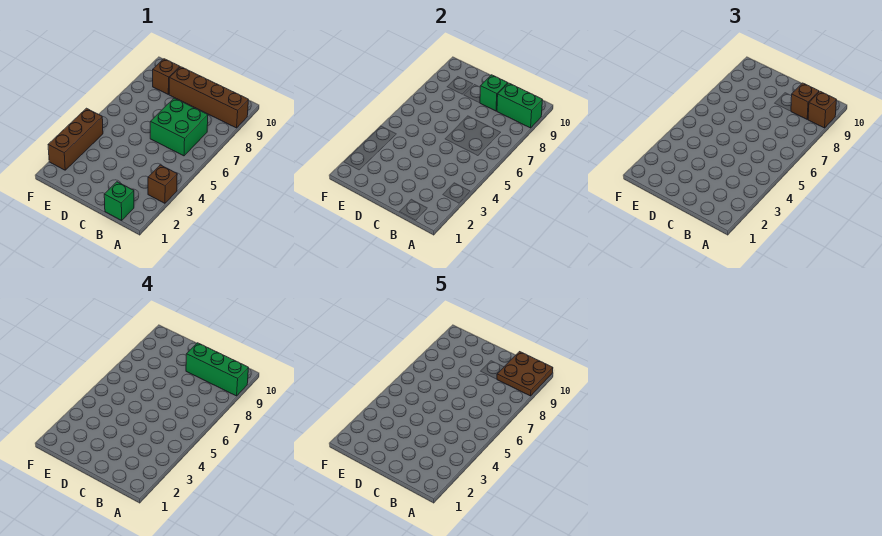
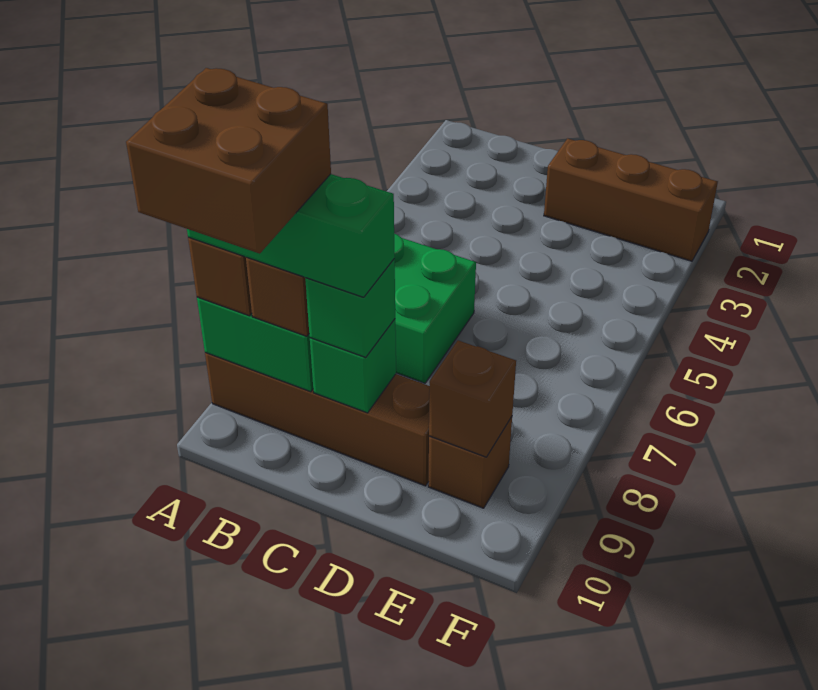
brown brick A3 level 1 -> brown brick E9 level 2
brown plate A9:B10 level 5 -> brown brick A9:B10 level 5
green brick B1 level 1 -> green brick C9 level 3
brown brick F2:F4 level 1 -> brown brick D2:F2 level 1

